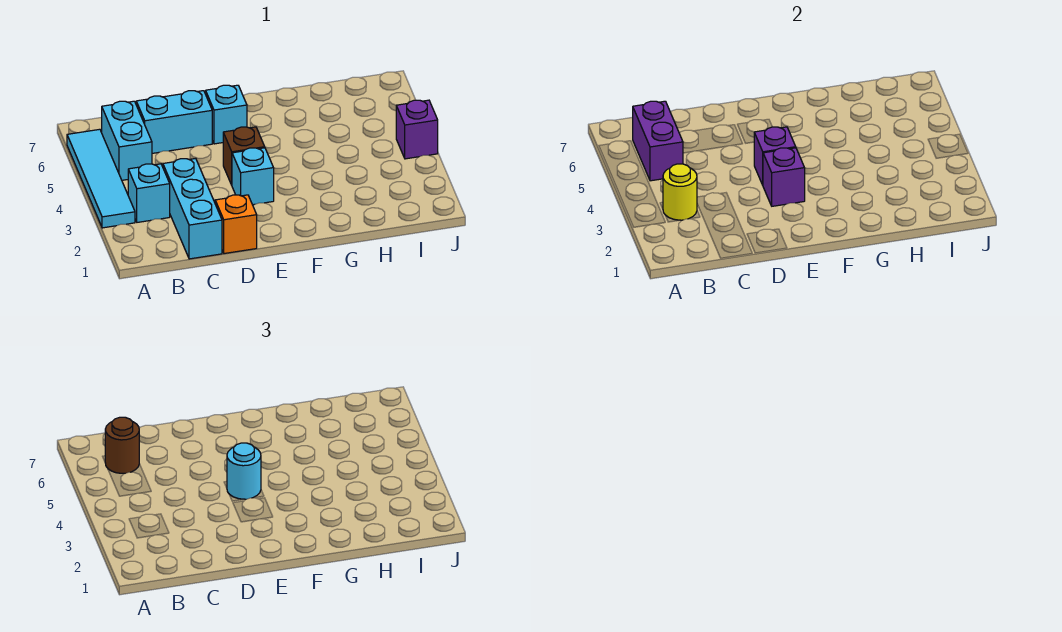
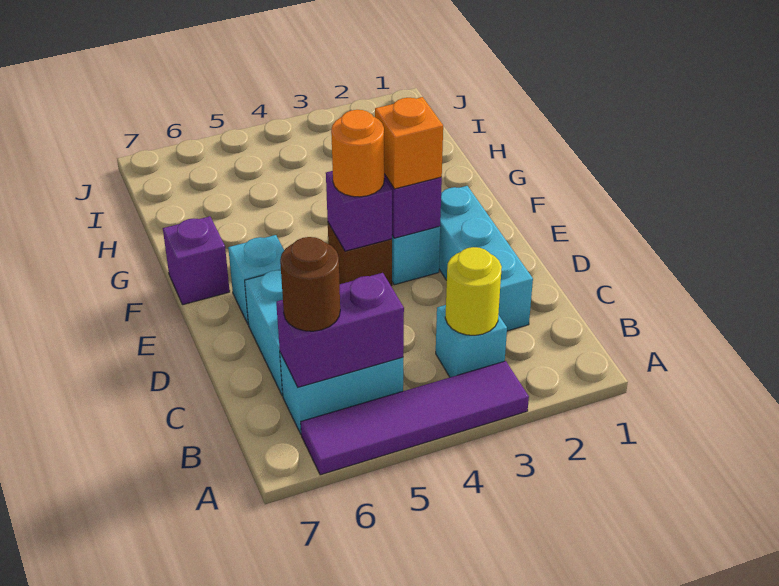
cyan tile A3:A6 level 1 -> purple tile A3:A6 level 1
cyan brick C1:C3 level 1 -> cyan brick C2:E2 level 1
orange brick D1 level 1 -> orange brick E3 level 3
cyan round brick E4 level 3 -> orange round brick E4 level 3
purple brick J4 level 1 -> purple brick F7 level 1

